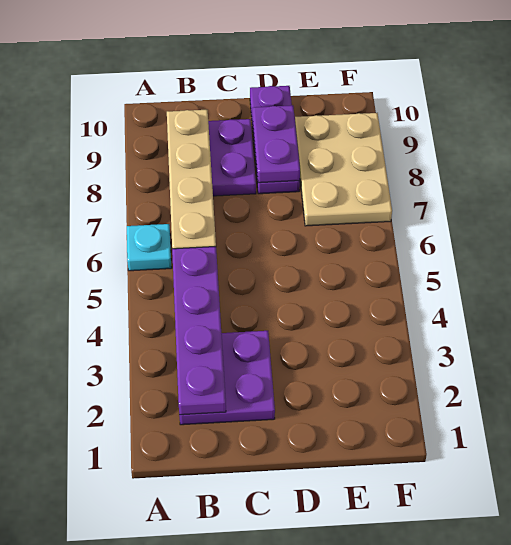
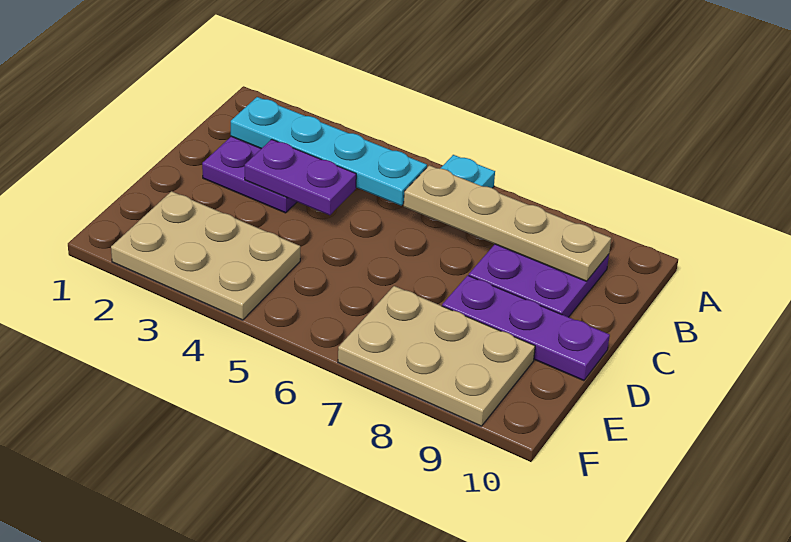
purple plate B2:B5 level 2 -> cyan plate B2:B5 level 2
purple plate D8:D9 level 2 -> purple plate C3:C4 level 2
none -> tan plate E2:F4 level 1

